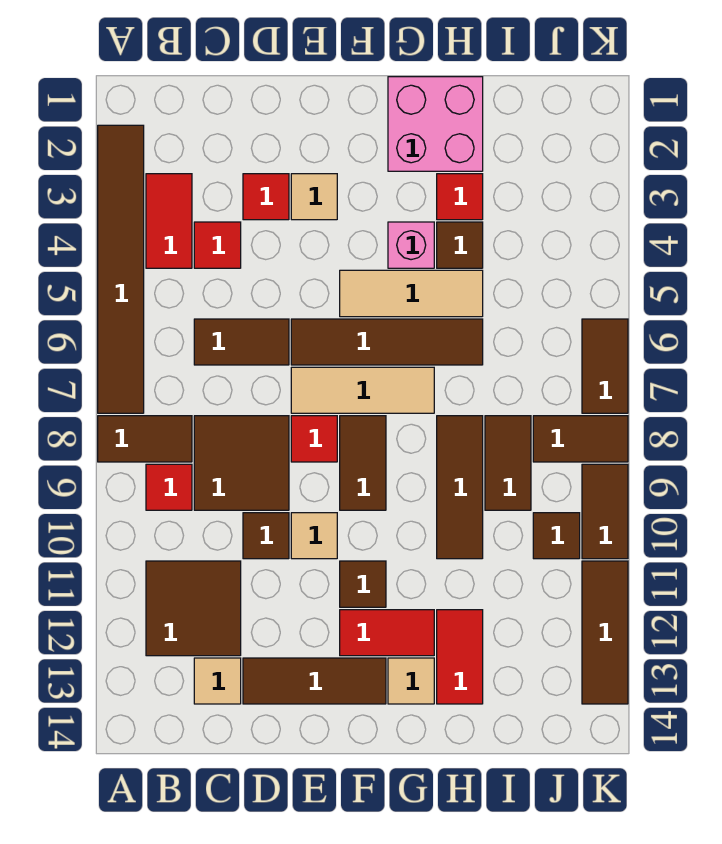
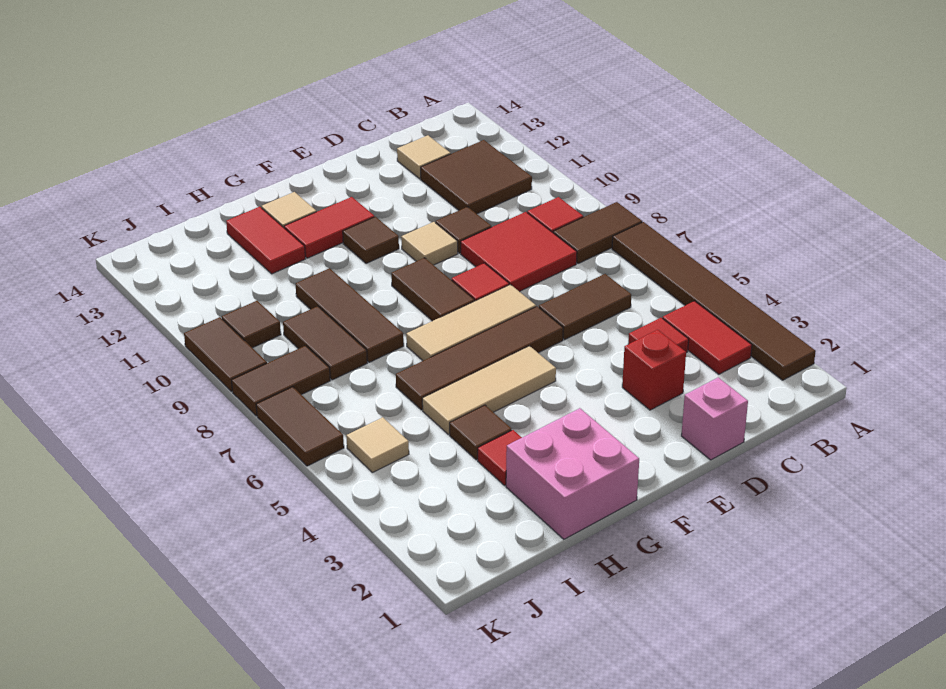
brown tile C8:D9 level 1 -> red tile C8:D9 level 1
red tile D3 level 1 -> red brick D3 level 1
brown tile D13:F13 level 1 -> none
tan tile E3 level 1 -> tan tile J5 level 1
pink brick G4 level 1 -> pink brick D1 level 1
brown tile K11:K13 level 1 -> none

